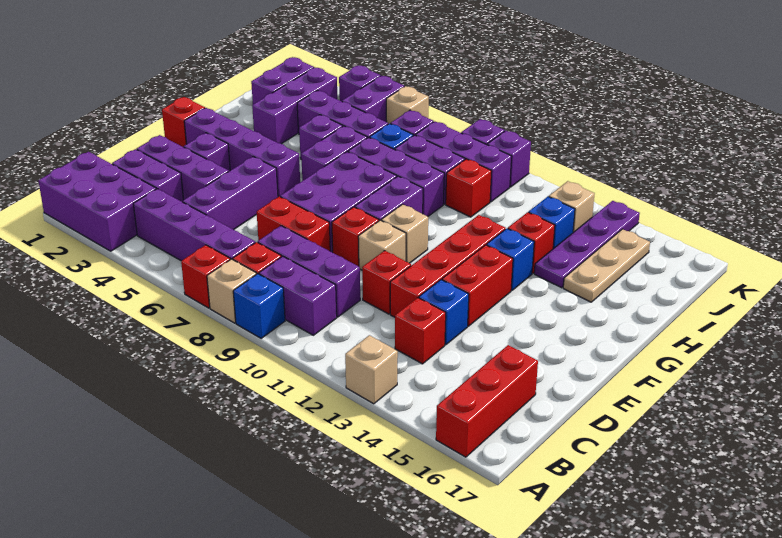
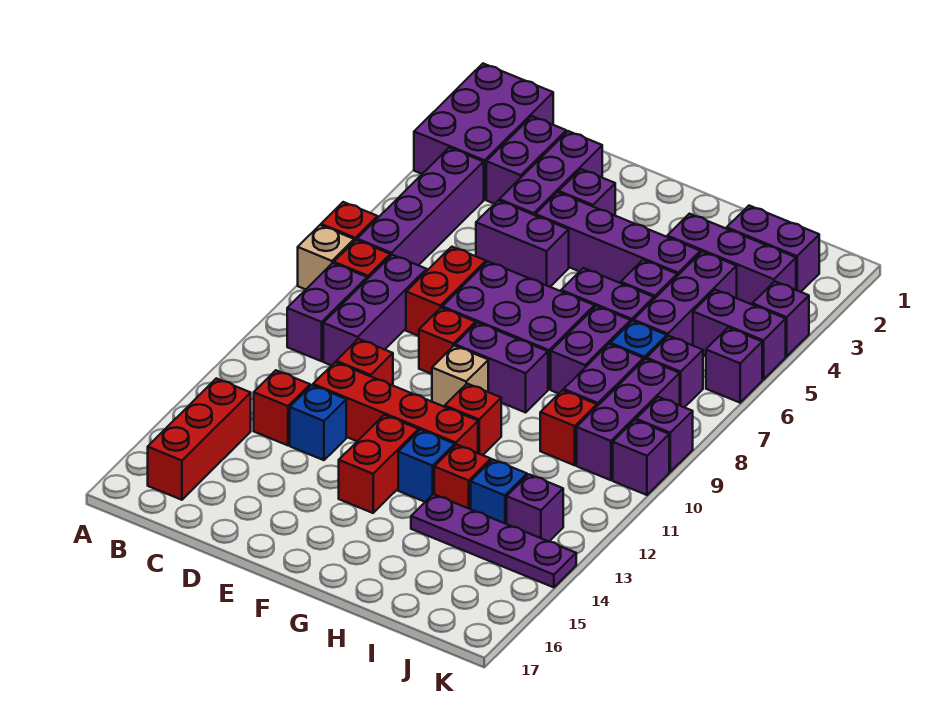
blue brick A9 level 1 -> none
tan brick A13 level 1 -> none
red brick A16:C16 level 1 -> red brick B14:B16 level 1
purple brick C5:E5 level 1 -> purple brick D5:E5 level 1
tan brick E10 level 1 -> none
red brick E13:F13 level 1 -> red brick F13:F14 level 1
red brick F1 level 1 -> red brick G11 level 1
purple brick F2:F5 level 1 -> purple brick E4:H4 level 1
purple brick H7:H9 level 1 -> purple brick H7:H8 level 1
tan plate H15:J15 level 1 -> none
tan brick J13 level 1 -> purple brick J13 level 1
tan brick K6 level 1 -> purple brick K6 level 1

